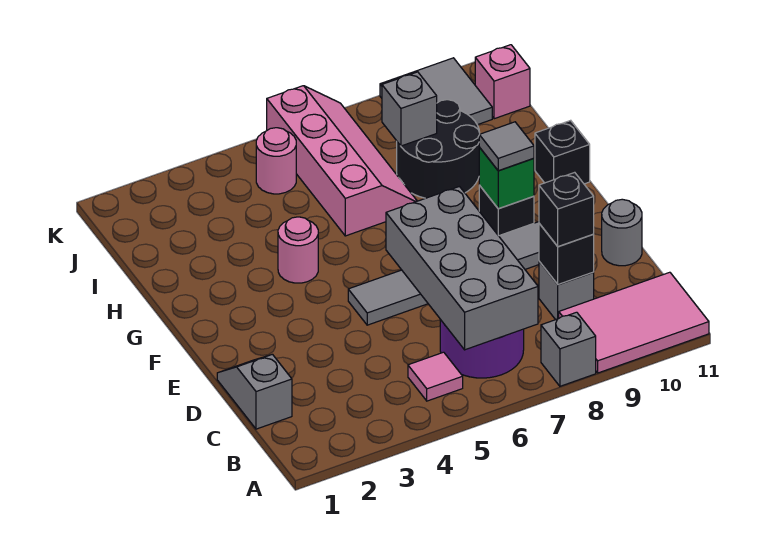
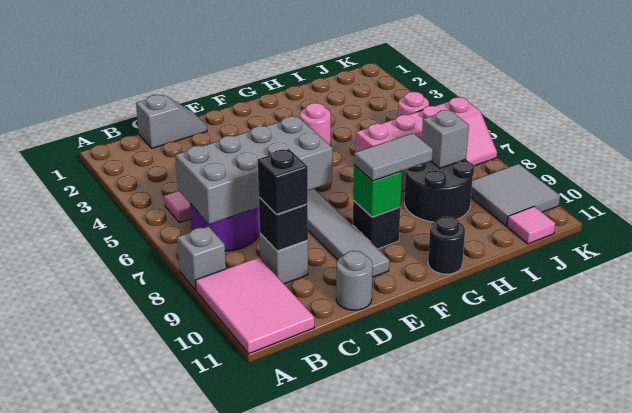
grey tile F9 level 3 -> grey tile F9:G9 level 3
black brick G11 level 1 -> black round brick G11 level 1
pink brick J11 level 1 -> pink tile J11 level 1

